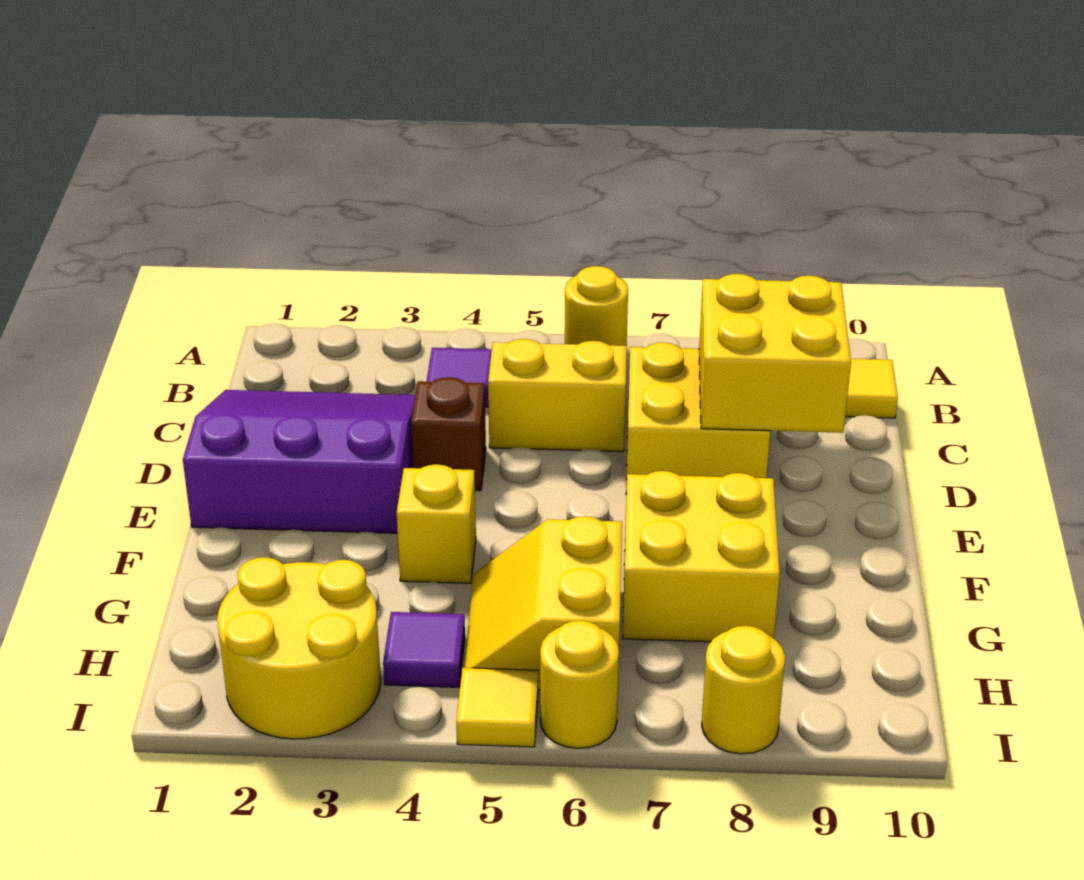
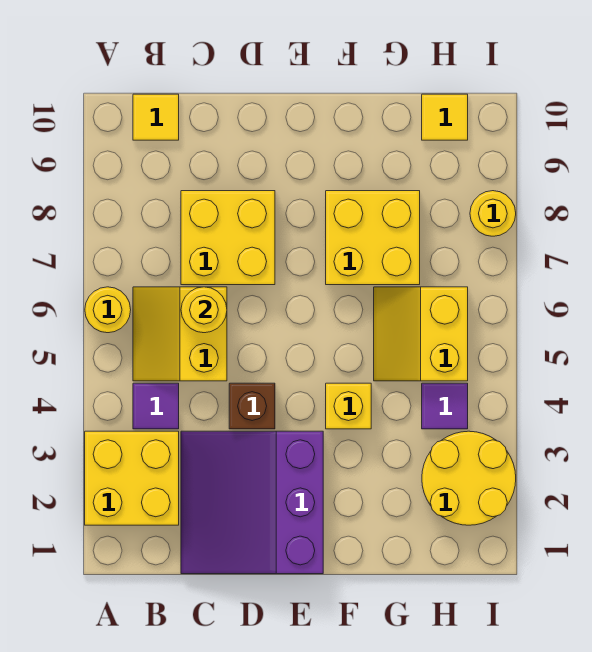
yellow brick C8:D9 level 2 -> yellow brick A2:B3 level 1
yellow slope G5:H6 level 1 top 6 -> yellow slope G5:H6 level 1 top H
yellow tile I5 level 1 -> yellow tile H10 level 1
yellow round brick I6 level 1 -> yellow round brick C6 level 2

